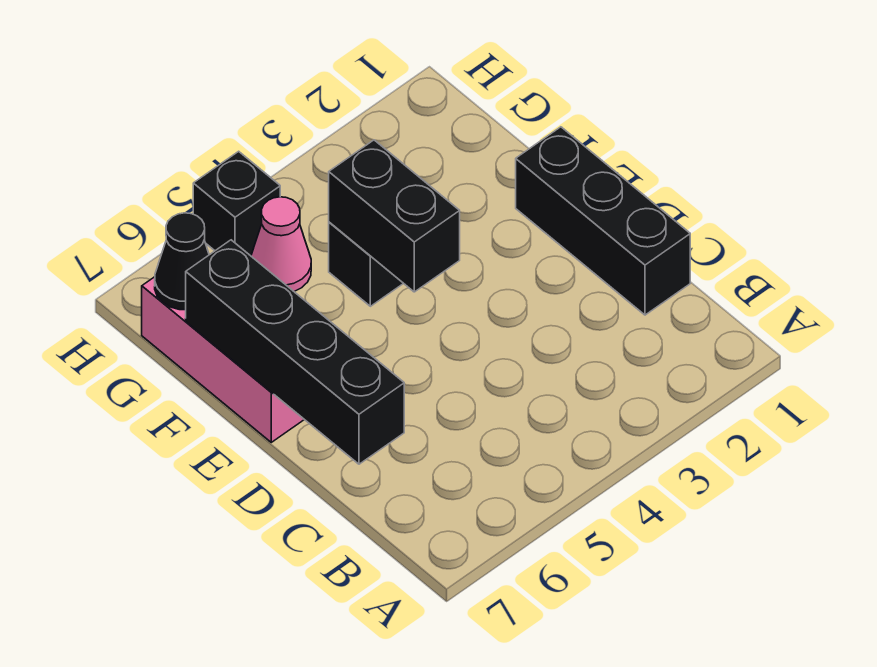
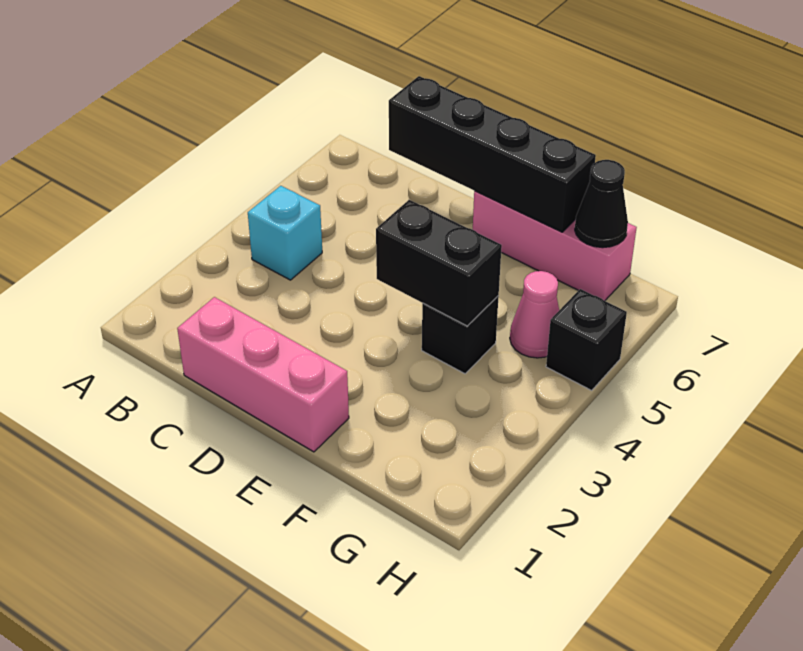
none -> cyan brick B4 level 1
black brick C1:E1 level 1 -> pink brick C1:E1 level 1

